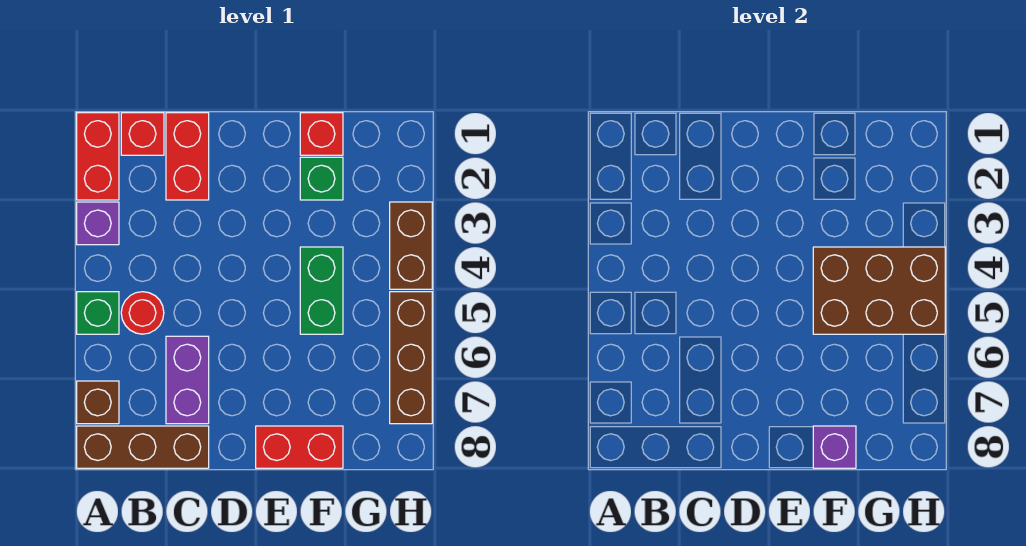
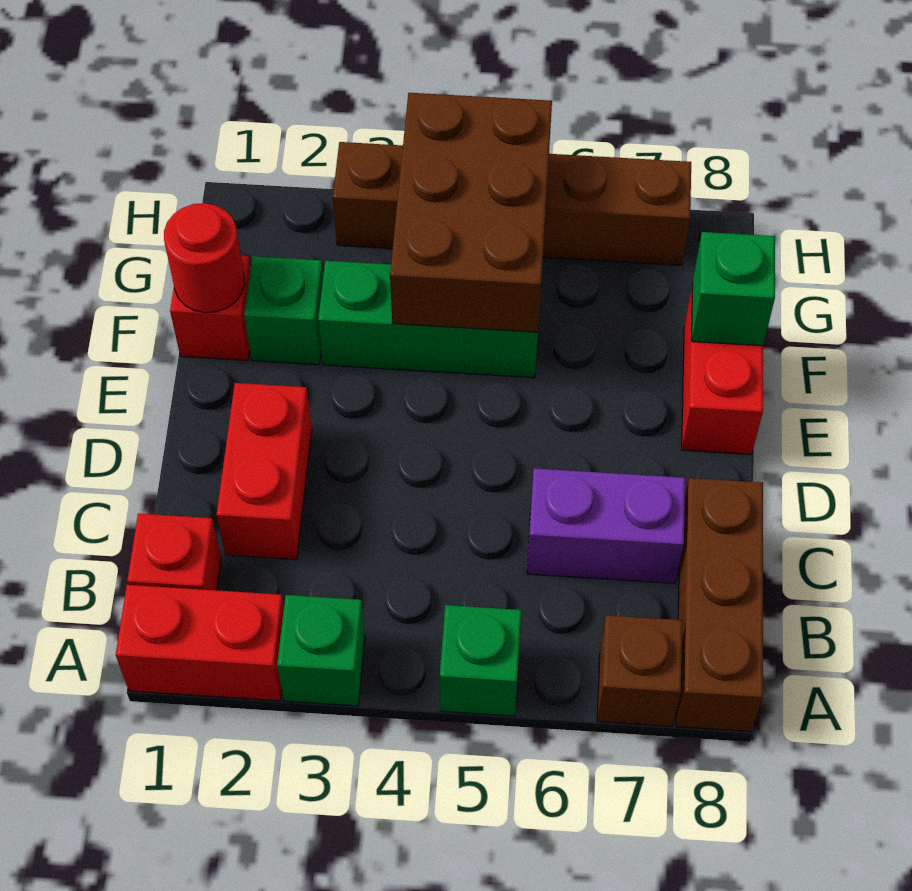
purple brick A3 level 1 -> green brick A3 level 1
red round brick B5 level 1 -> red round brick F1 level 2
red brick C1:C2 level 1 -> red brick C2:D2 level 1
green brick F4:F5 level 1 -> green brick F3:F5 level 1
purple brick F8 level 2 -> green brick F8 level 2

